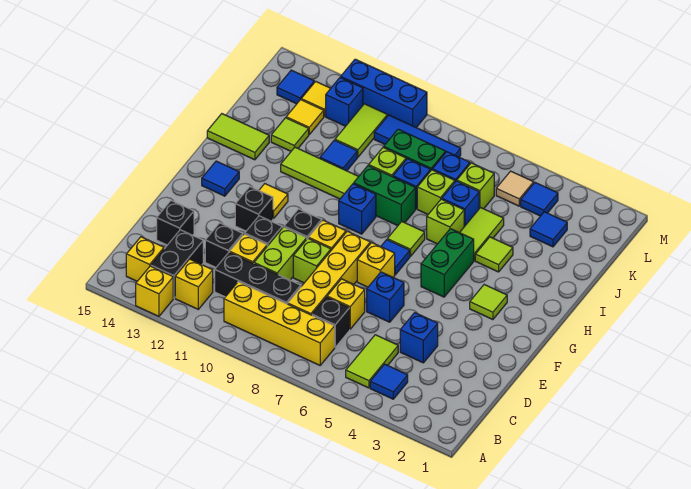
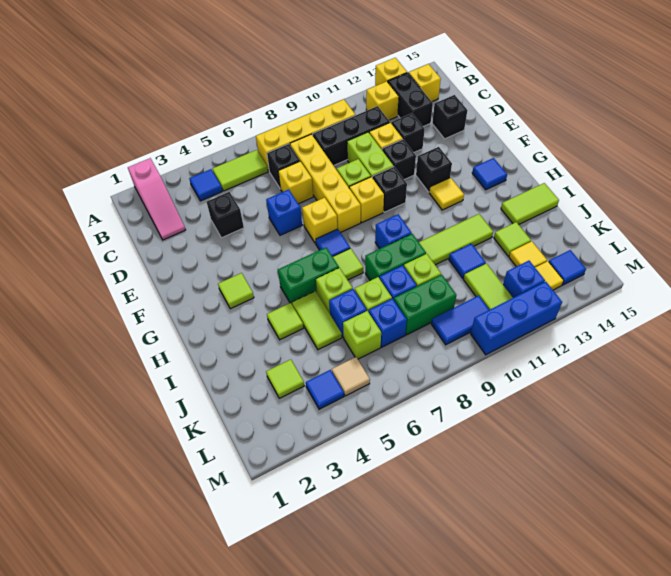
none -> pink slope A2:C2 level 1 top A
lime tile B5:C5 level 1 -> lime tile B5:B6 level 1
blue brick D4 level 1 -> black brick D4 level 1
green brick G5:H5 level 1 -> green brick H5:H6 level 1
blue tile K3 level 1 -> lime tile K3 level 1
blue tile L8:L10 level 1 -> blue tile L9:L10 level 1

